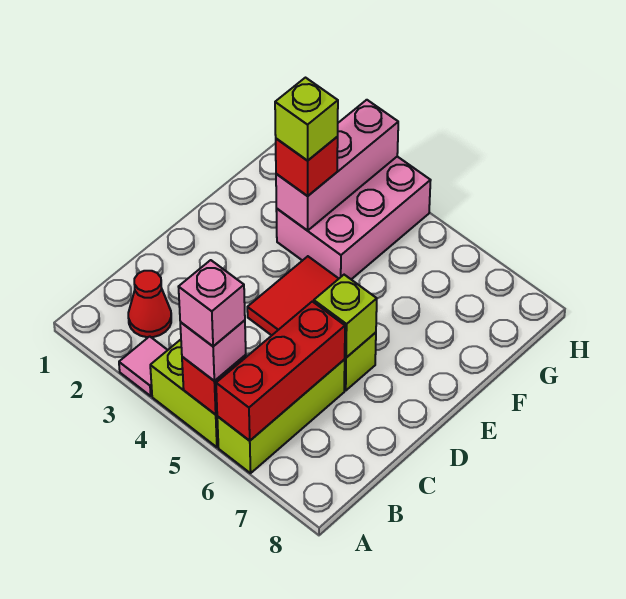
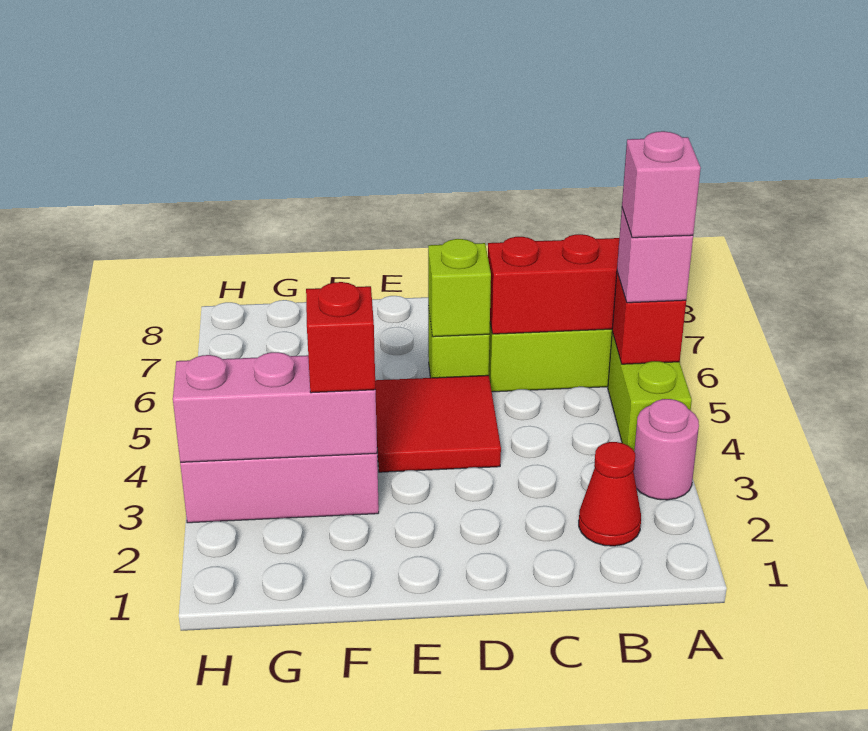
pink tile A3 level 1 -> pink round brick A3 level 1
lime brick F3 level 4 -> none

